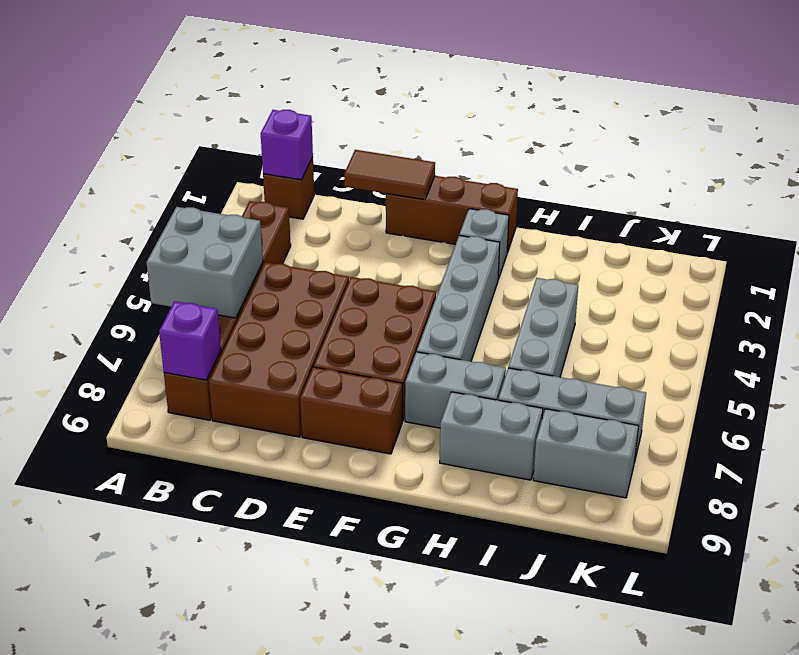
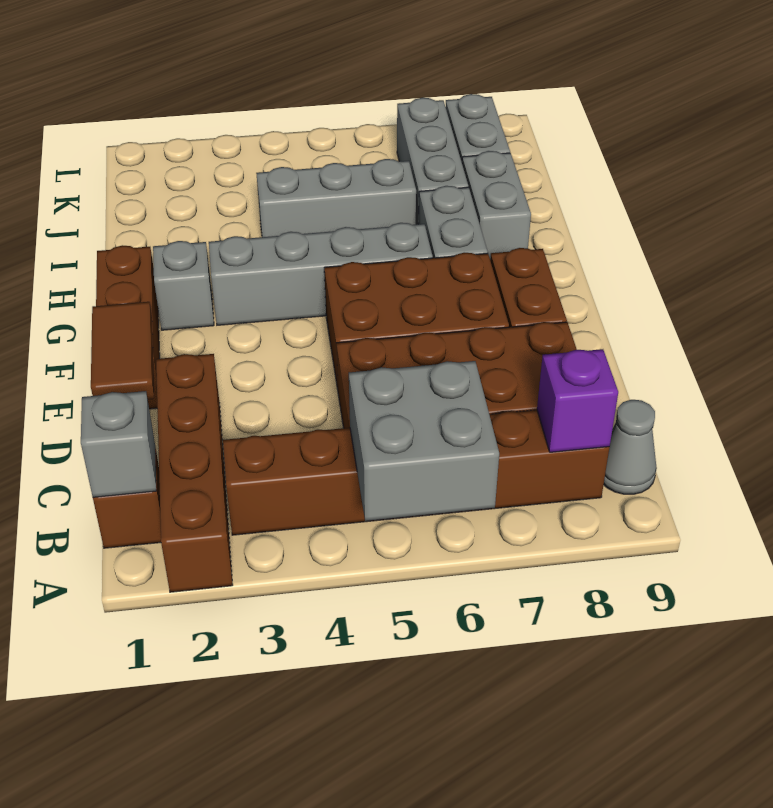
none -> brown brick A2:D2 level 1
purple brick B1 level 2 -> grey brick B1 level 2
none -> grey cone B9 level 1

